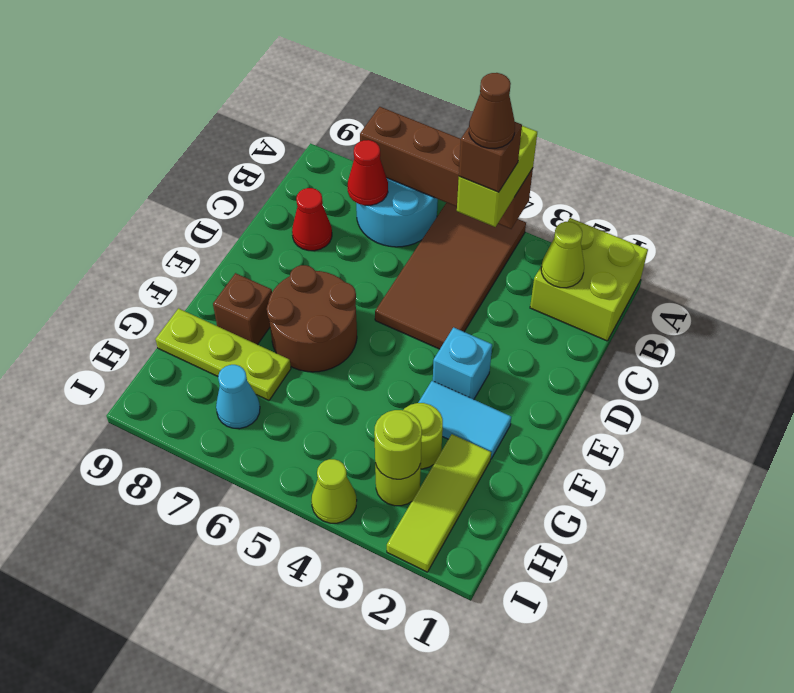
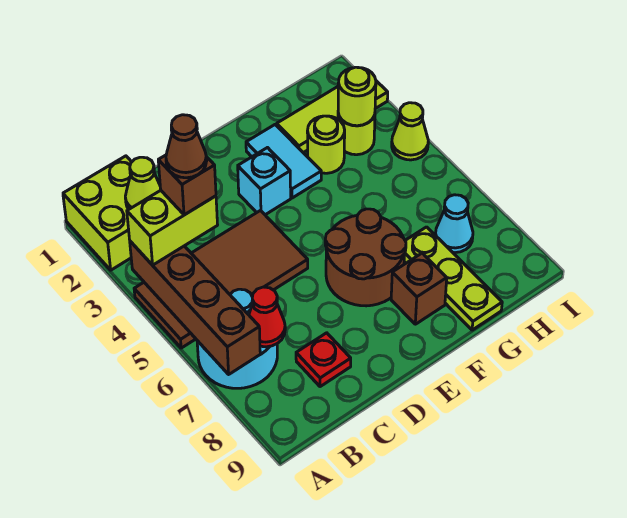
red cone C8 level 1 -> red plate C8 level 1

